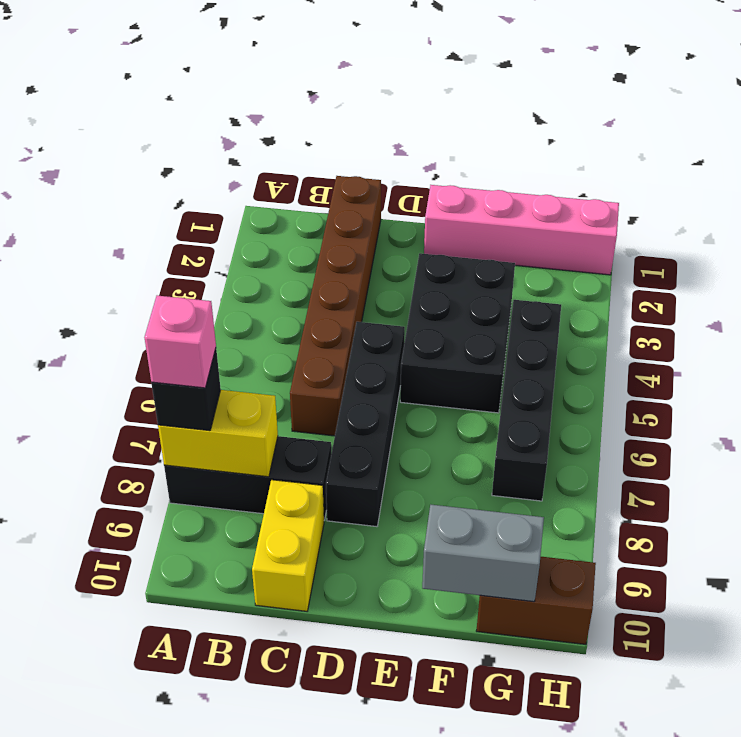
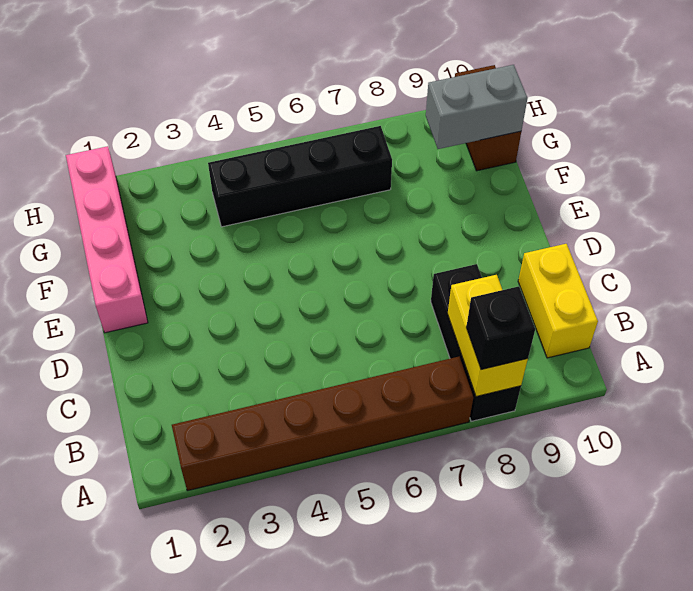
pink brick A8 level 4 -> none
brown brick C1:C6 level 1 -> brown brick A2:A7 level 1
yellow brick C9:C10 level 1 -> yellow brick B10:C10 level 1
black brick D5:D8 level 1 -> none
black brick E3:F5 level 1 -> none
grey brick F10:G10 level 2 -> grey brick G9:G10 level 2

